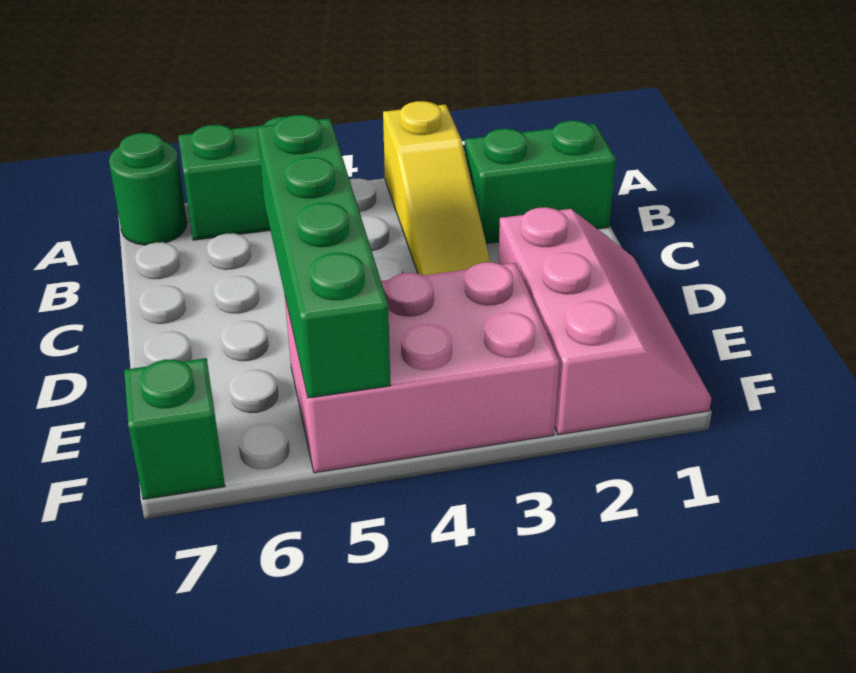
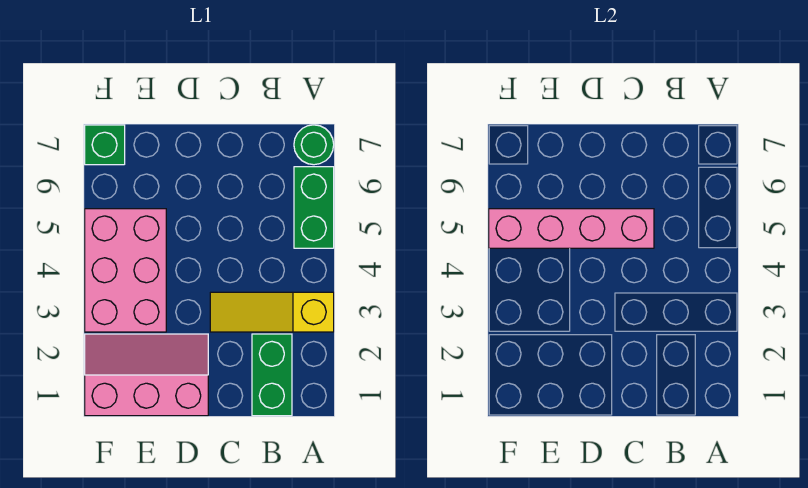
green brick C5:F5 level 2 -> pink brick C5:F5 level 2
pink slope D1:F2 level 1 top 2 -> pink slope D1:F2 level 1 top 1

